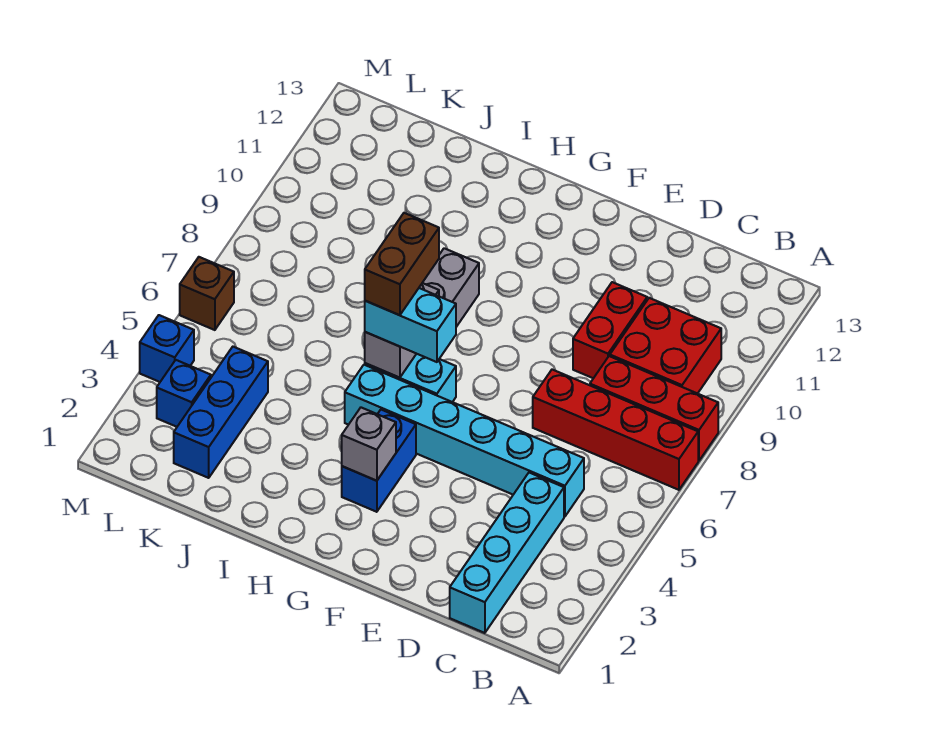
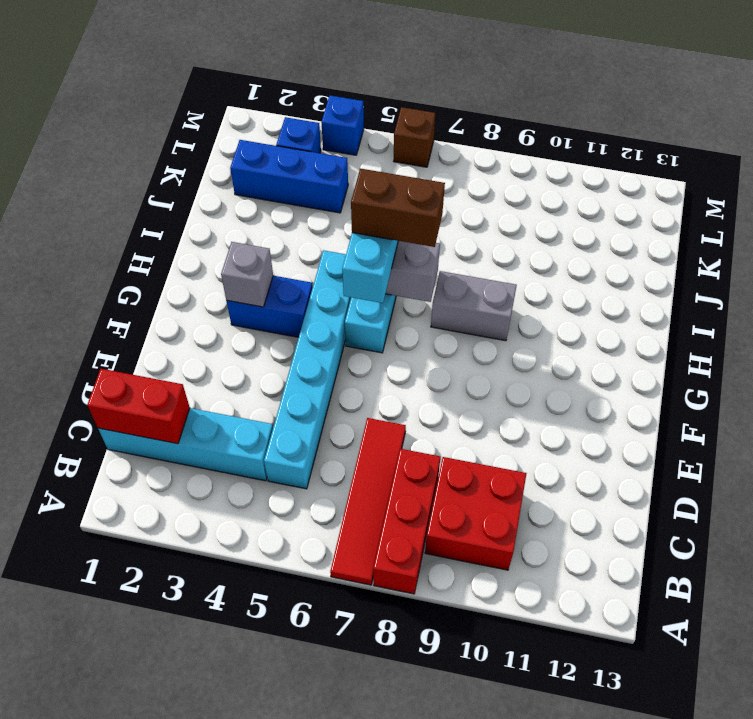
red brick A7:D7 level 1 -> red tile A7:D7 level 1
red brick D9:D10 level 1 -> red brick C1:C2 level 2

